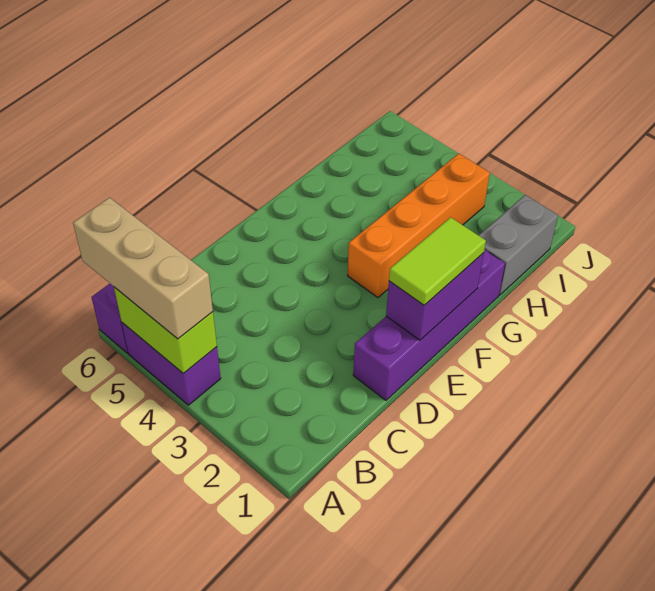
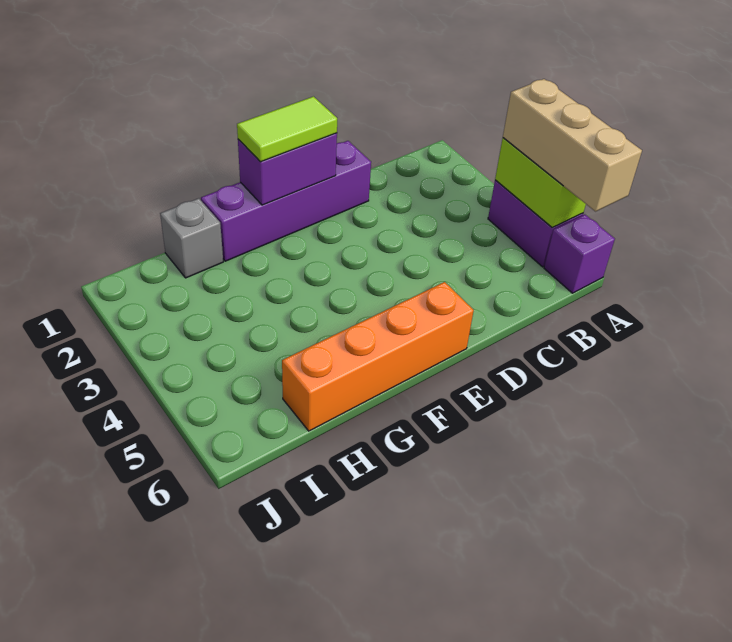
orange brick F3:I3 level 1 -> orange brick E6:H6 level 1
grey brick H1:I1 level 1 -> grey brick H1 level 1

